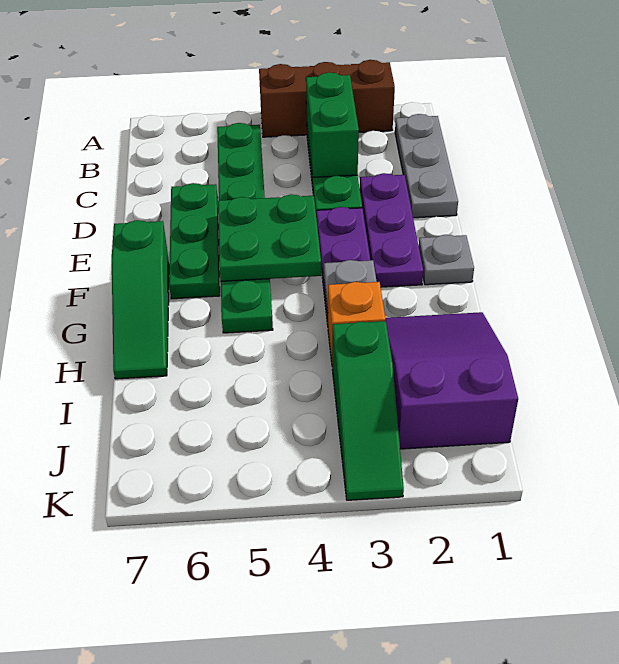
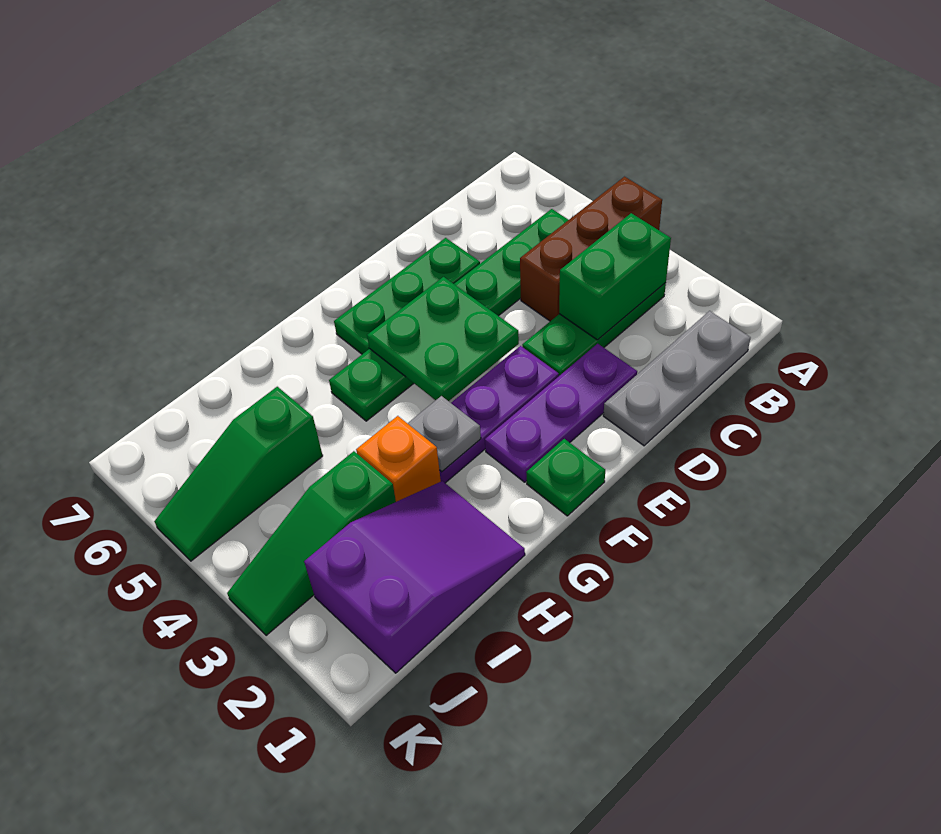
brown brick A2:A4 level 1 -> brown brick A4:C4 level 1
grey plate F1 level 1 -> green plate F1 level 1
green slope F7:H7 level 1 top F -> green slope I5:K5 level 1 top I

